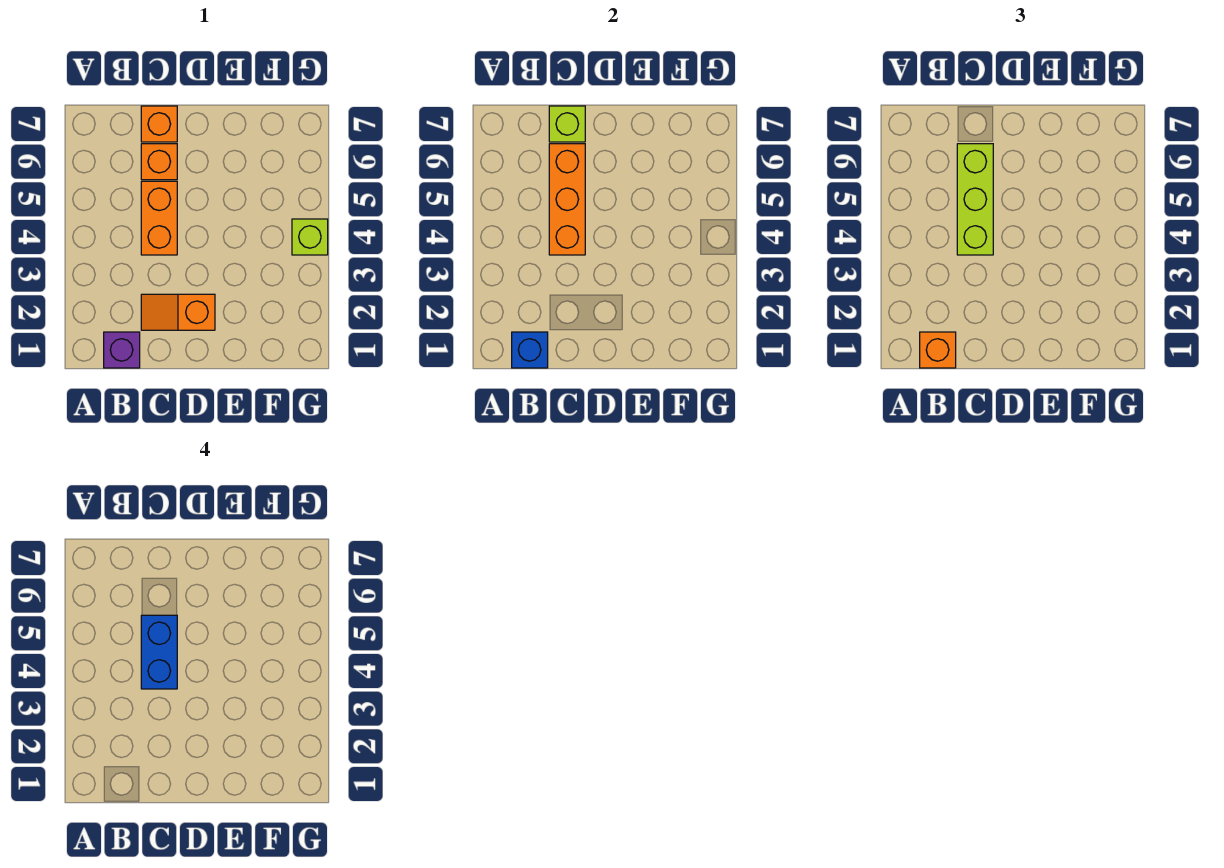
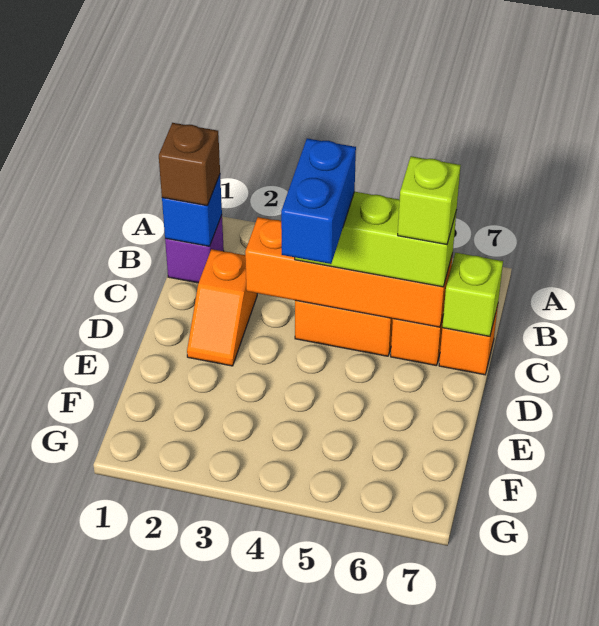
orange brick B1 level 3 -> brown brick B1 level 3
orange slope C2:D2 level 1 top D -> orange slope C2:D2 level 1 top C
orange brick C4:C6 level 2 -> orange brick C3:C6 level 2
blue brick C4:C5 level 4 -> blue brick C4:D4 level 4
lime brick G4 level 1 -> lime brick C6 level 4

